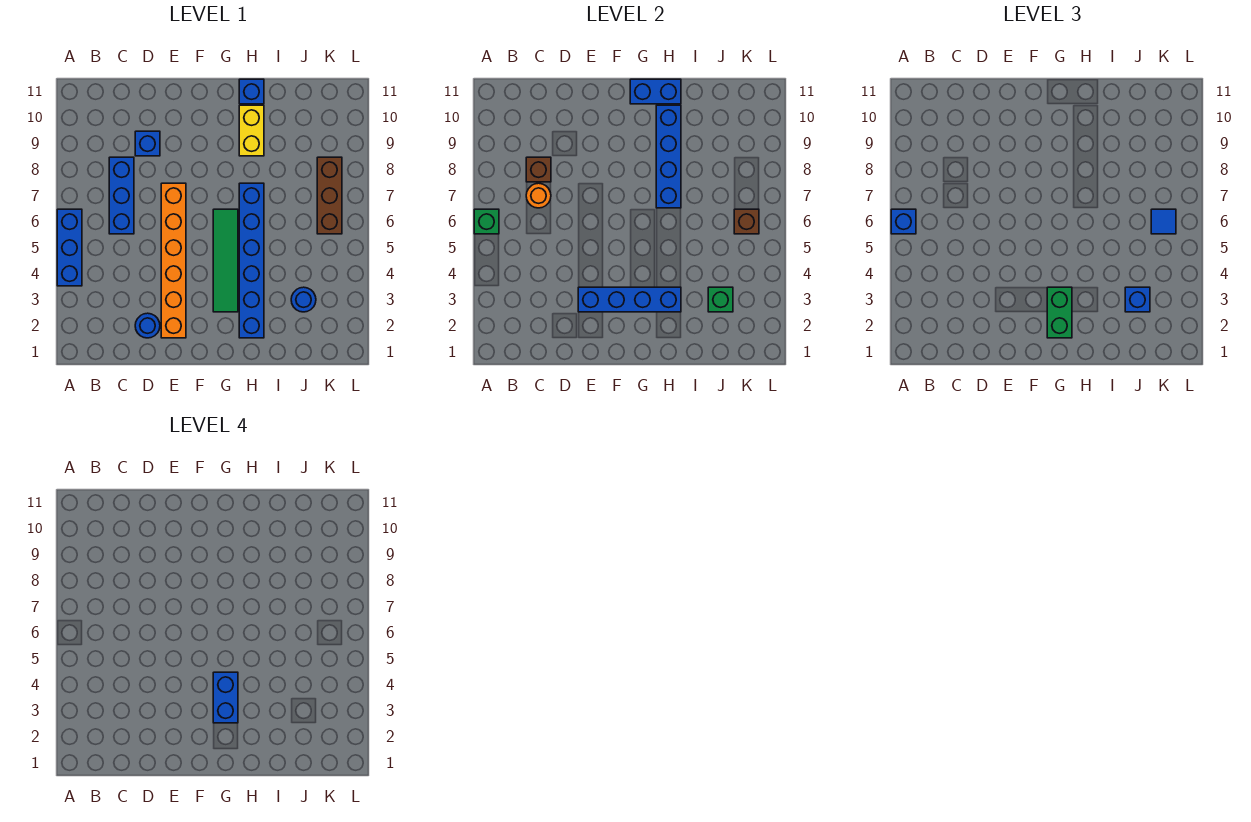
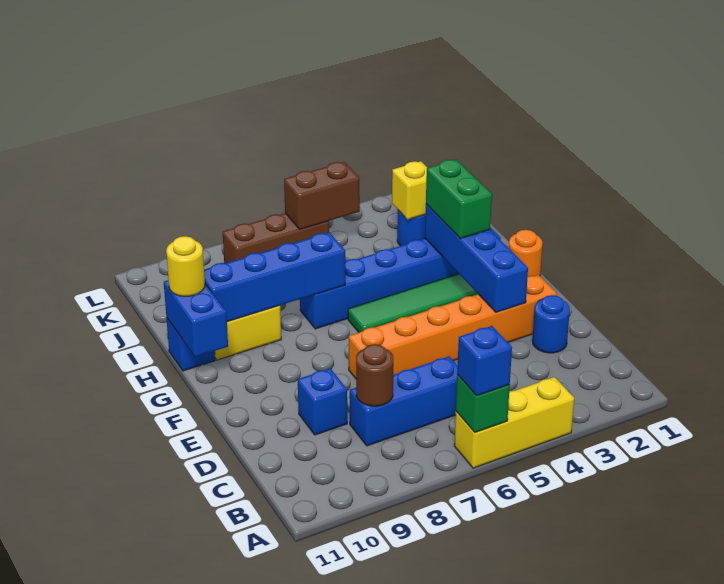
blue brick A4:A6 level 1 -> yellow brick A4:A6 level 1
orange round brick C7 level 2 -> orange round brick G1 level 1
brown brick C8 level 2 -> brown round brick C8 level 2
green brick G2:G3 level 3 -> green brick G3:H3 level 3
blue brick G3:G4 level 4 -> none
none -> yellow round brick H11 level 3
green brick J3 level 2 -> yellow brick J3 level 2
blue brick J3 level 3 -> none
brown brick K6 level 2 -> brown brick K5:K6 level 2
blue tile K6 level 3 -> none

